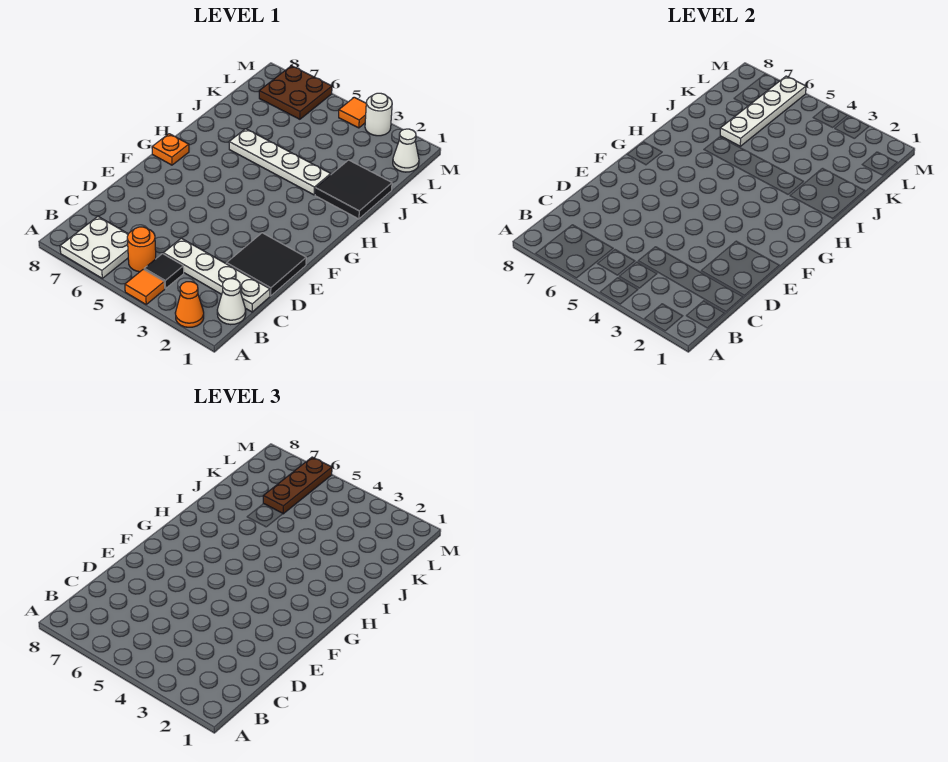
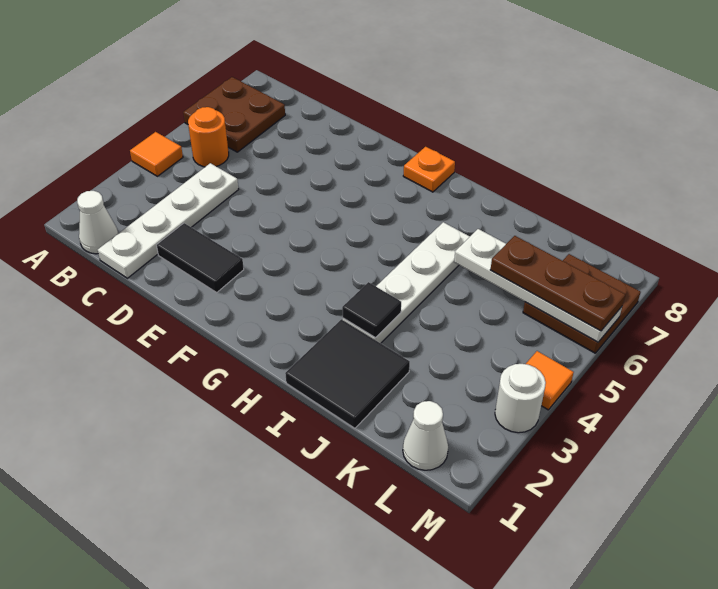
orange cone A2 level 1 -> none
white plate A6:B7 level 1 -> brown plate A6:B7 level 1
black tile B4 level 1 -> black tile I3 level 2
black tile D1:E2 level 1 -> black tile D2:E2 level 1

